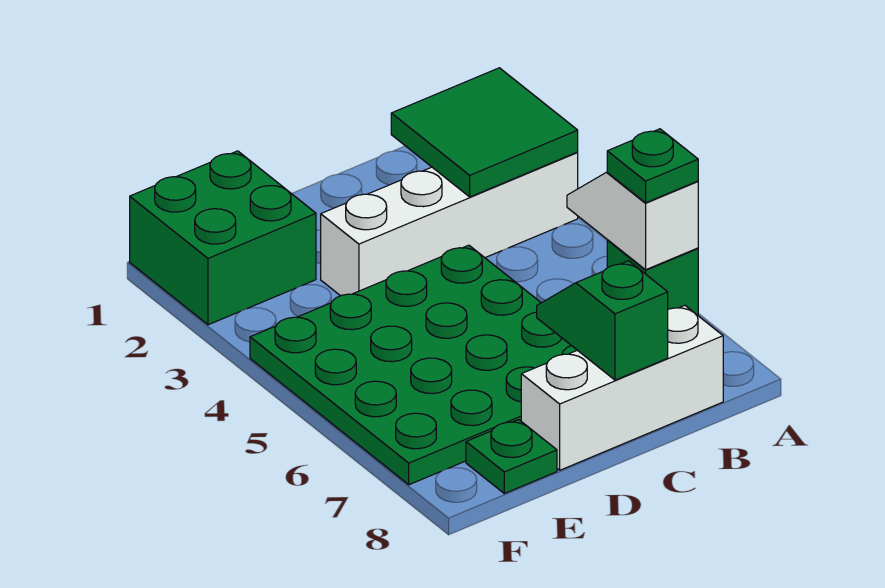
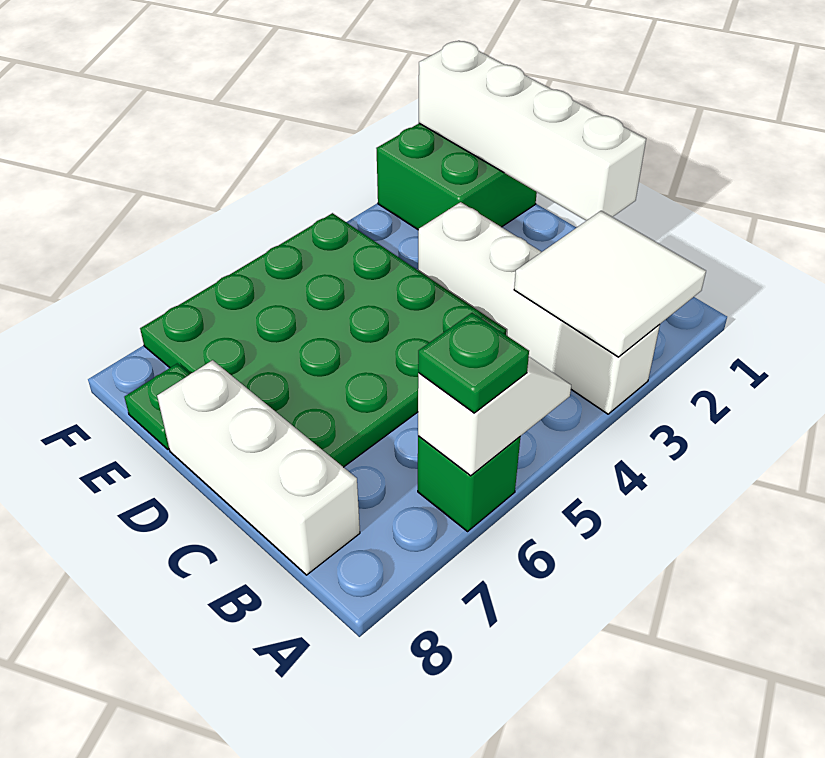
green tile A2:B3 level 2 -> white tile A2:B3 level 2
none -> white brick C1:F1 level 2
green slope C7:C8 level 2 top 8 -> none

